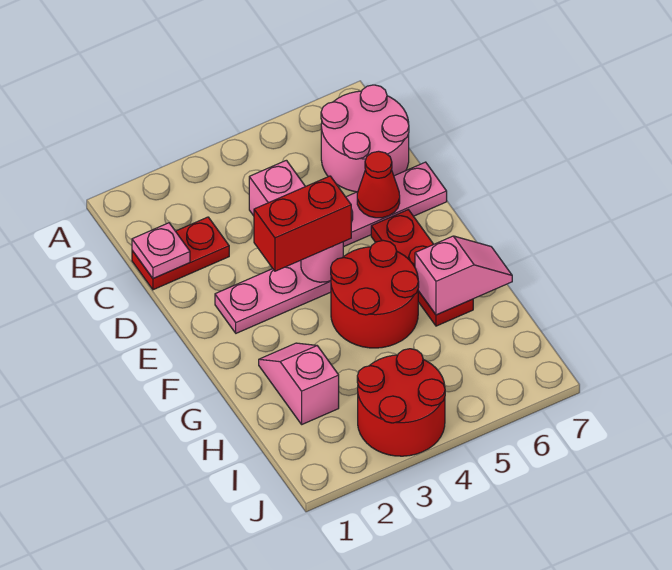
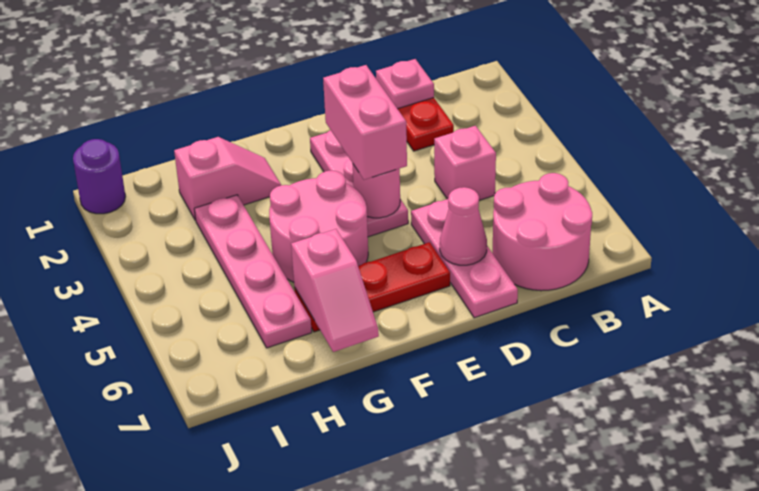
red cone D6 level 2 -> pink cone D6 level 2
red brick E3:E4 level 3 -> pink brick E3:E4 level 3
red round brick F4:G5 level 1 -> pink round brick F4:G5 level 1
none -> pink plate H3:H6 level 1
red round brick I3:J4 level 1 -> none
none -> purple round brick J1 level 1

